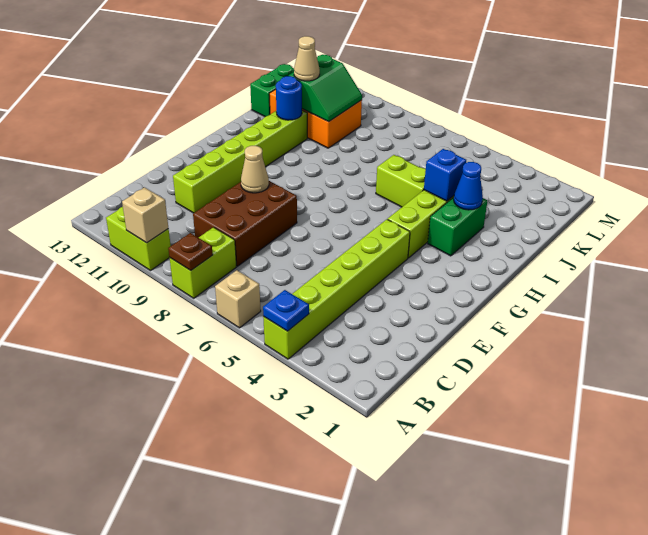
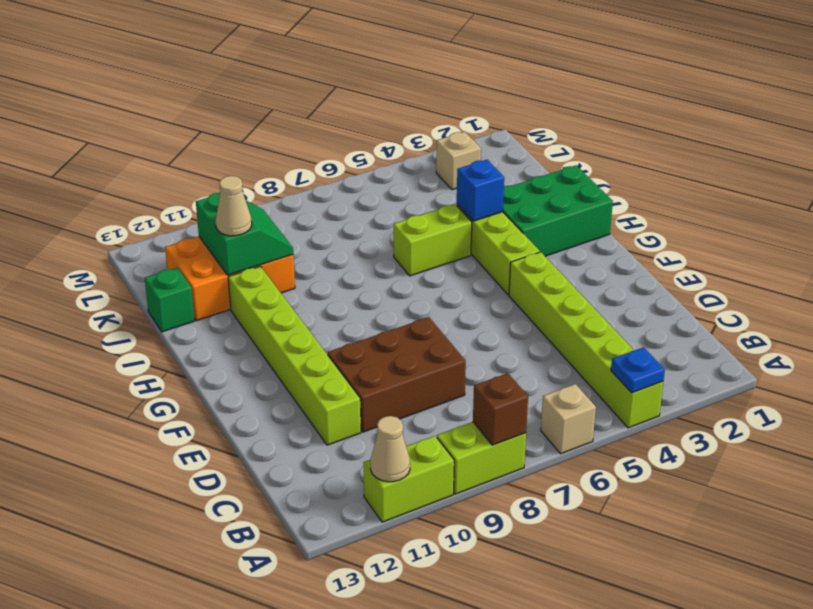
lime brick A8:B8 level 1 -> lime brick A8:A9 level 1
brown plate A8 level 2 -> brown brick A8 level 2
tan brick A10 level 2 -> tan brick L3 level 1
brown brick C8:E9 level 1 -> brown brick D8:E10 level 1
tan cone E9 level 2 -> tan cone A11 level 2
green brick H3:I3 level 1 -> green brick H1:I3 level 1
blue cone I3 level 2 -> none
blue round brick I11 level 2 -> none
green brick J13:K13 level 1 -> green brick J13 level 1

